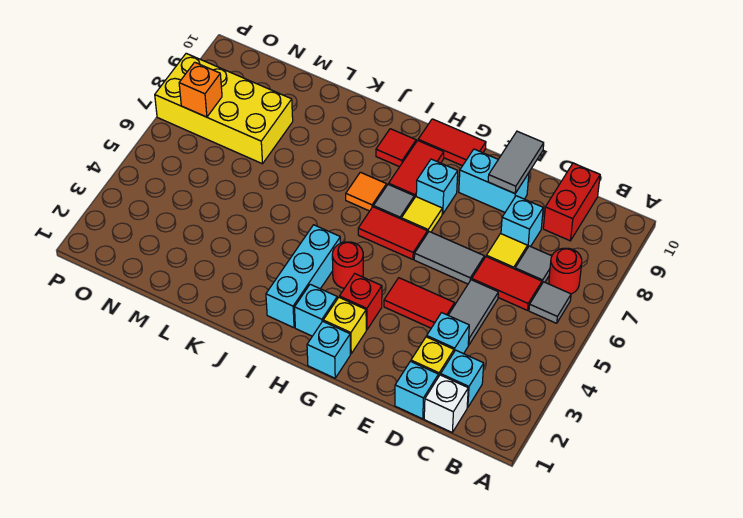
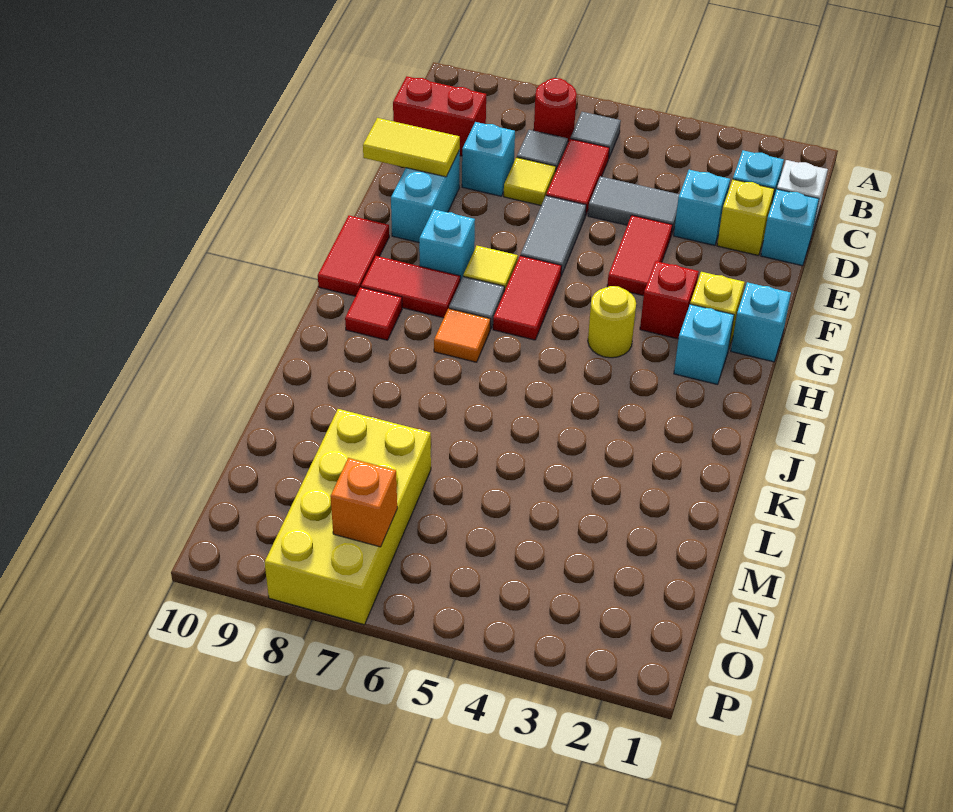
grey tile E9:E10 level 2 -> yellow tile E9:E10 level 2
red round brick H4 level 1 -> yellow round brick H4 level 1
cyan brick I2:I4 level 1 -> none

